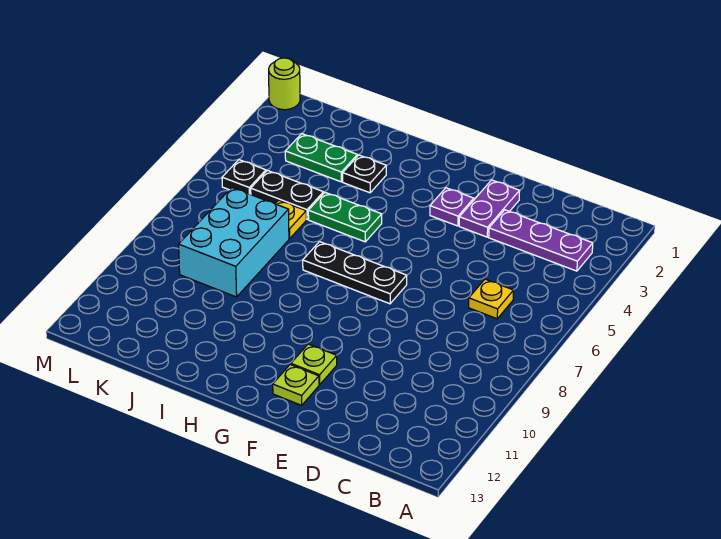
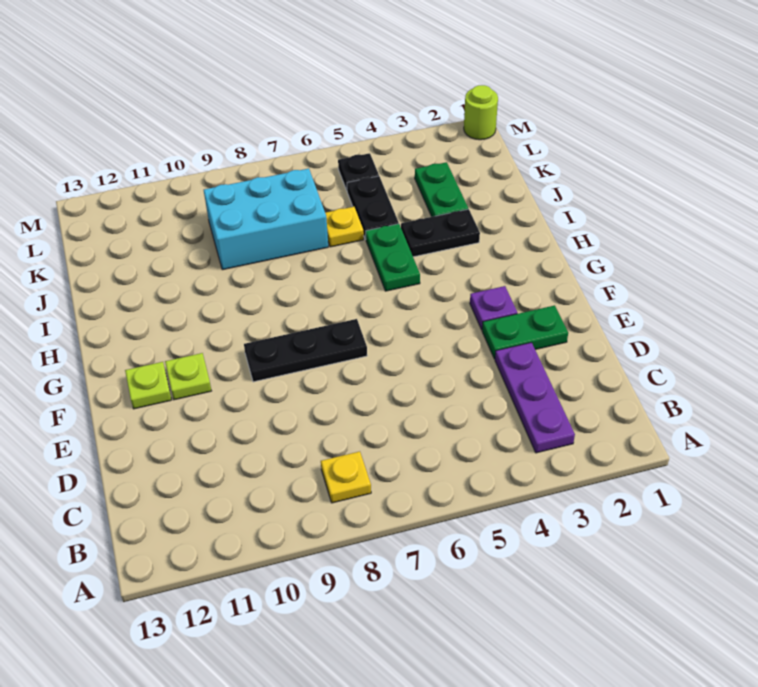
yellow plate C6 level 1 -> yellow plate B8 level 1
purple plate E2:E3 level 1 -> green plate E2:E3 level 1
black plate F7:H7 level 1 -> black plate F7:F9 level 1
black plate I3 level 1 -> black plate I3:I4 level 1

